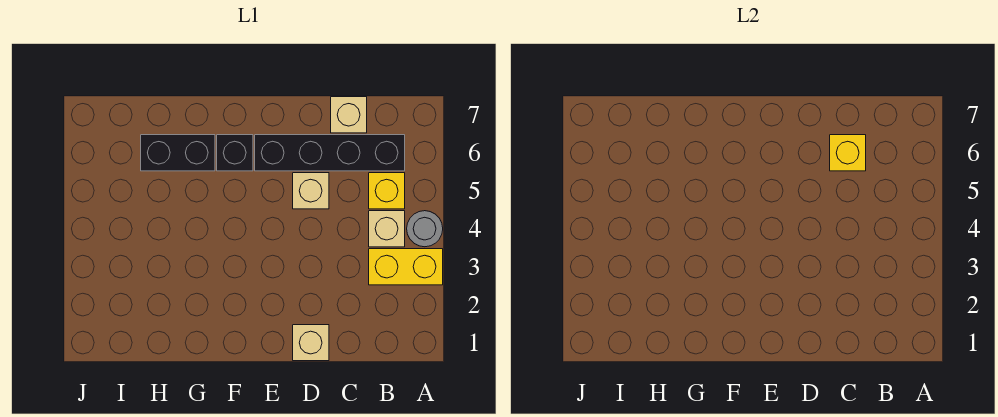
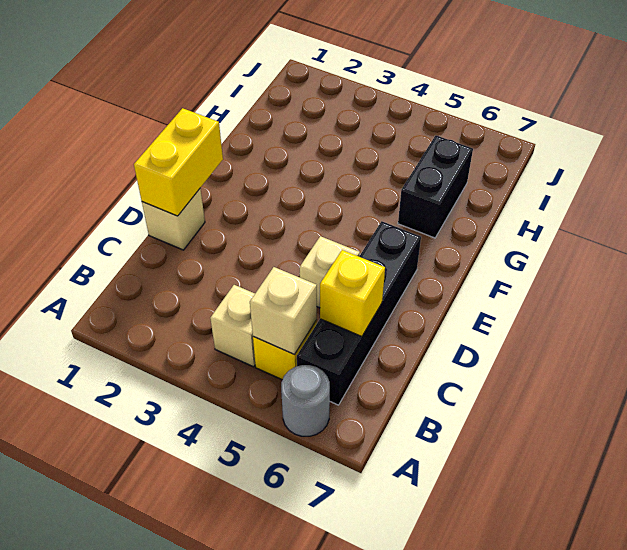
yellow brick A3:B3 level 1 -> yellow brick D1:E1 level 2
grey round brick A4 level 1 -> grey round brick A6 level 1
tan brick C7 level 1 -> tan brick B5 level 2
black brick F6 level 1 -> none

